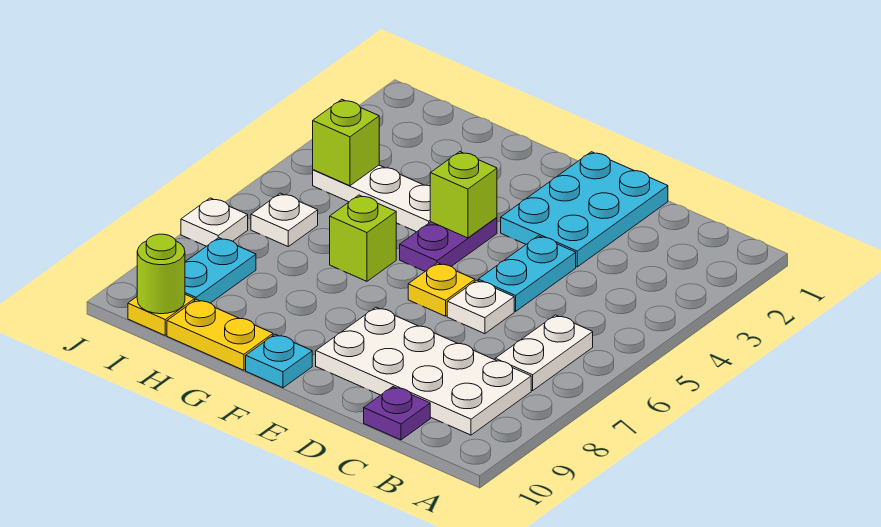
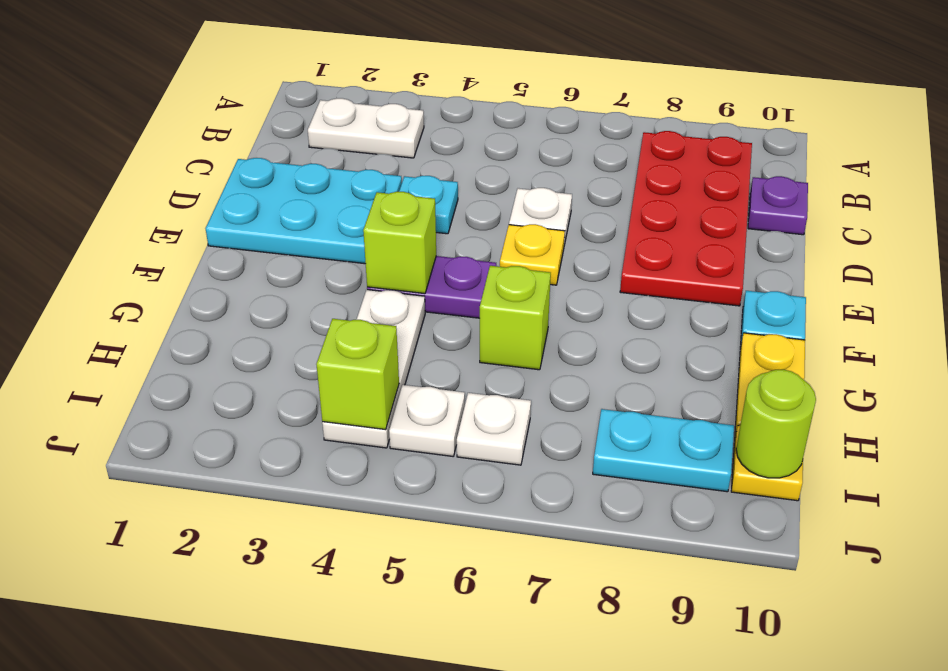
white plate B6:B7 level 1 -> white plate B2:B3 level 1
white plate B8:E9 level 1 -> red plate B8:E9 level 1
cyan plate D4:D5 level 1 -> cyan plate D4 level 1
white plate J7 level 1 -> white plate I5 level 1

